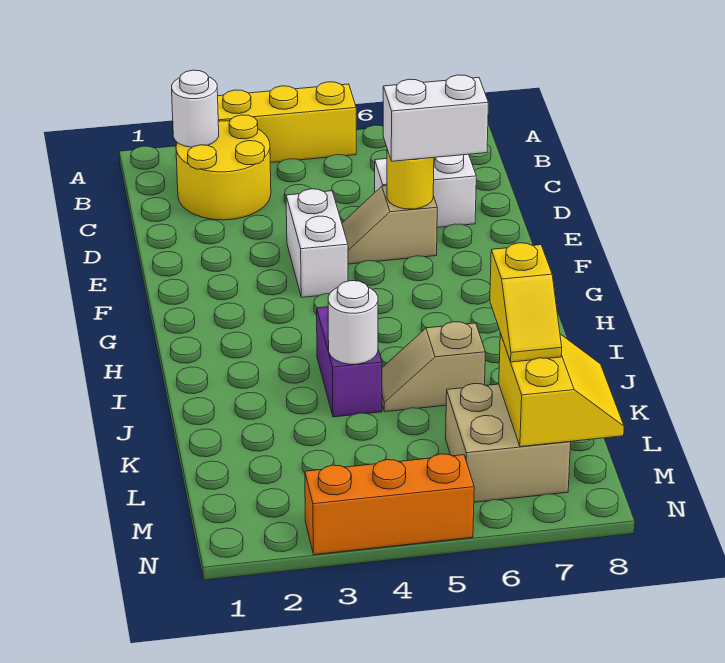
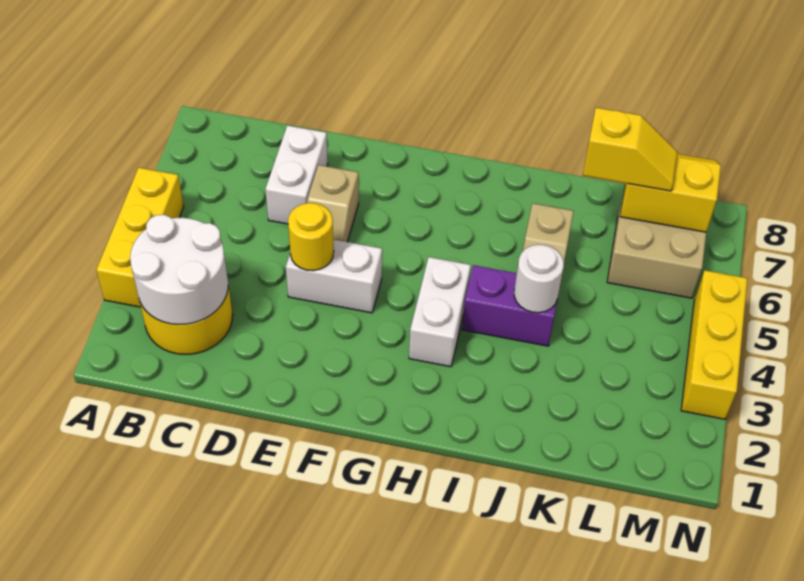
white round brick B2 level 2 -> white round brick B2:C3 level 2
yellow round brick E6 level 2 -> yellow round brick E4 level 2
white brick E6:E7 level 3 -> white brick H3:H4 level 1
orange brick N3:N5 level 1 -> yellow brick N3:N5 level 1

